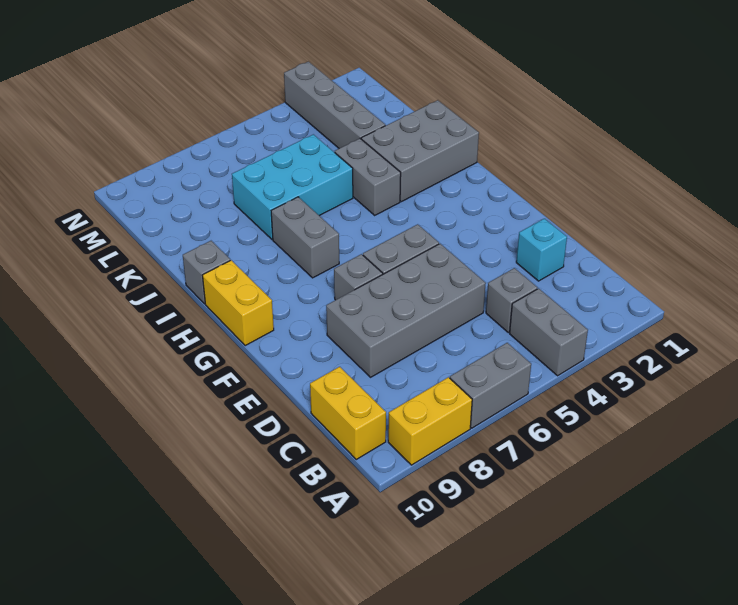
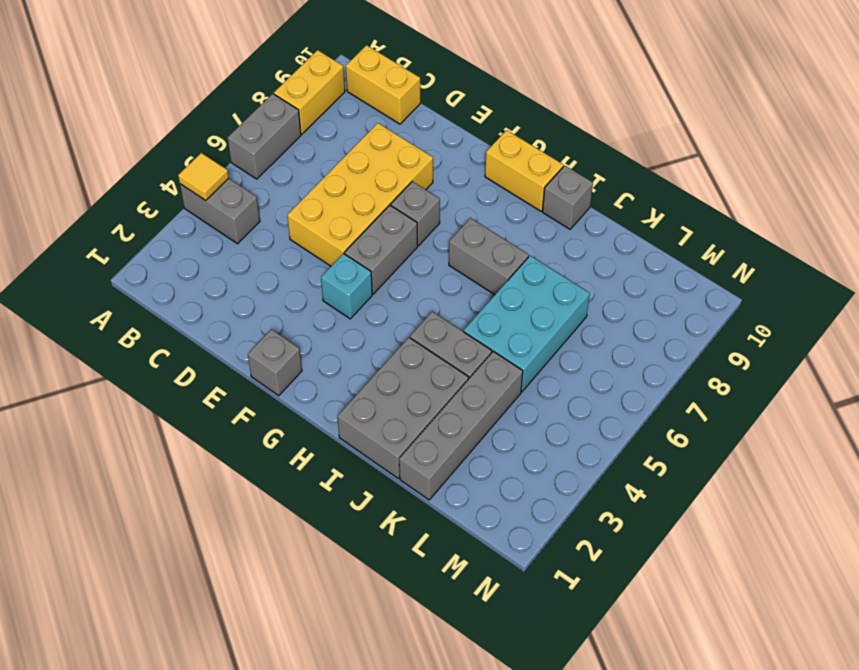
none -> yellow tile A4 level 2
grey brick C4 level 1 -> grey brick F1 level 1
cyan brick D2 level 1 -> cyan brick F4 level 1
grey brick D5:E8 level 1 -> yellow brick D5:E8 level 1
grey brick K3:N3 level 1 -> grey brick K1:K4 level 1

